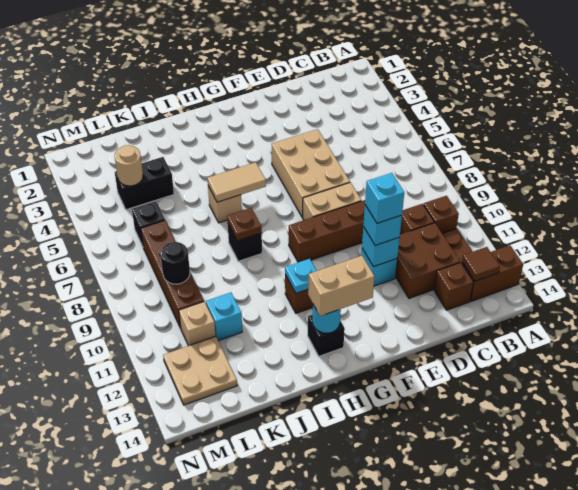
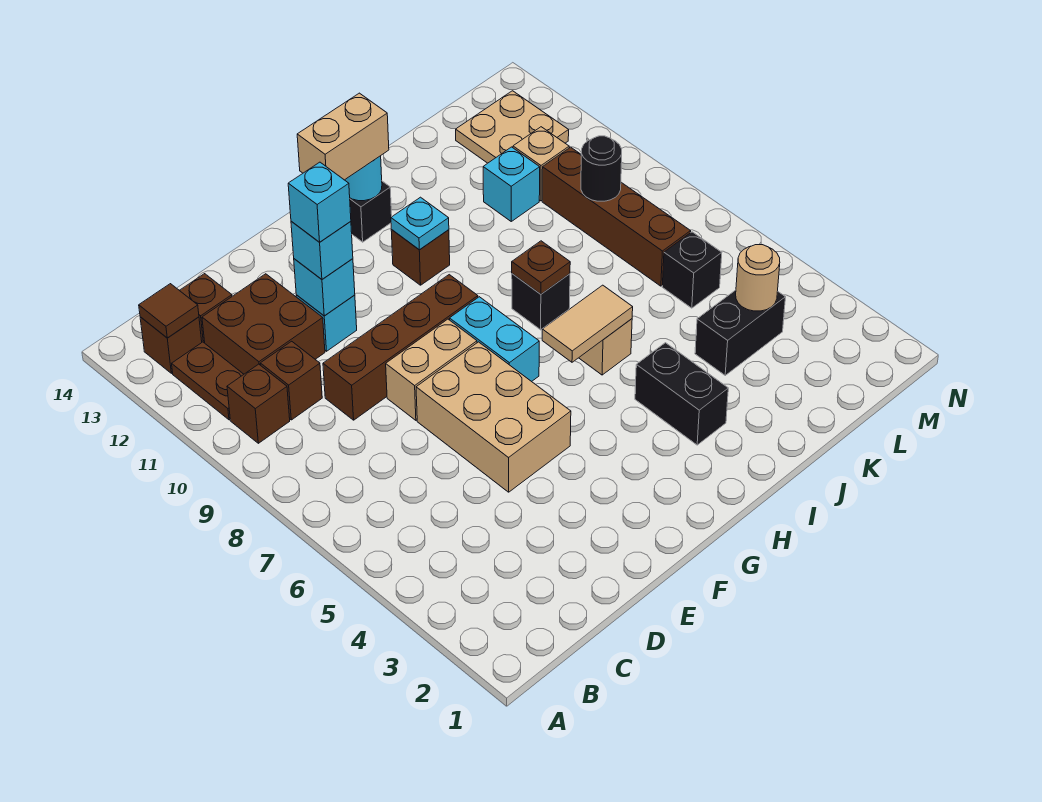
brown brick A13:B13 level 1 -> brown brick B13 level 1
none -> cyan brick G7:G8 level 1
none -> black brick I3:I4 level 1

